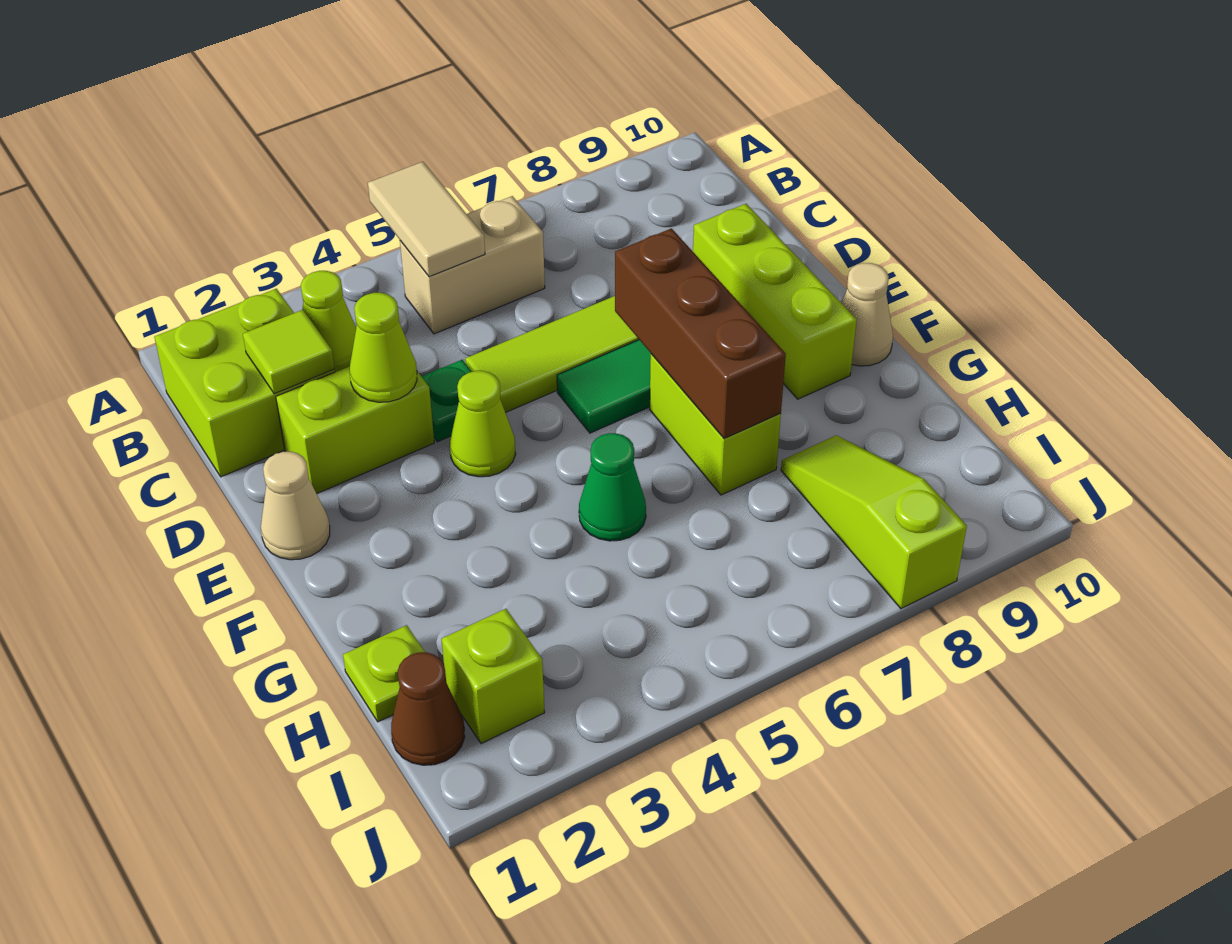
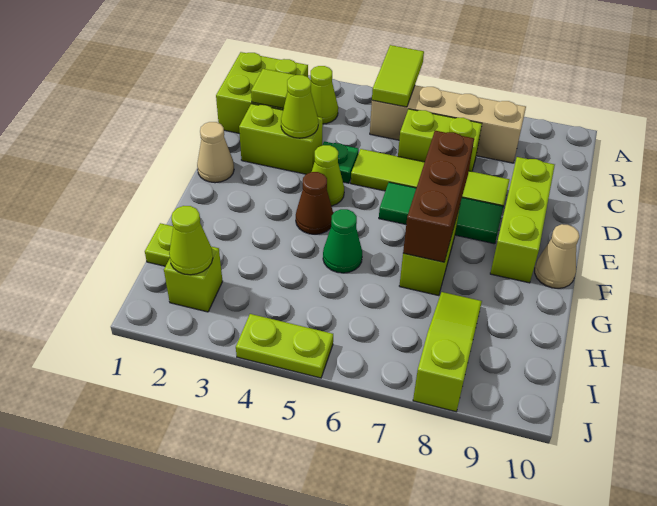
tan tile A5:B5 level 2 -> lime tile A5:B5 level 2
tan brick B5:B6 level 1 -> tan brick B5:B8 level 1
none -> lime brick C6:C7 level 1
brown cone I1 level 1 -> brown cone F4 level 1
none -> lime cone I2 level 2
none -> lime plate J4:J5 level 1

